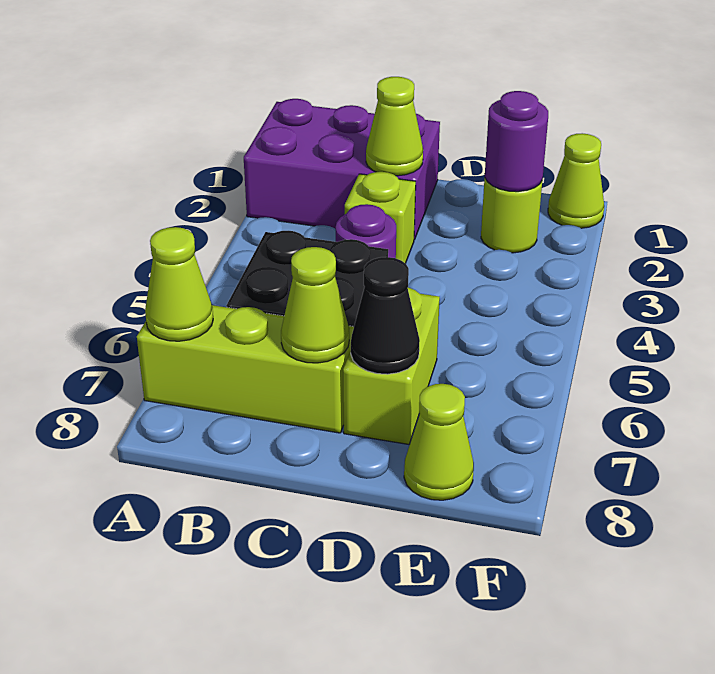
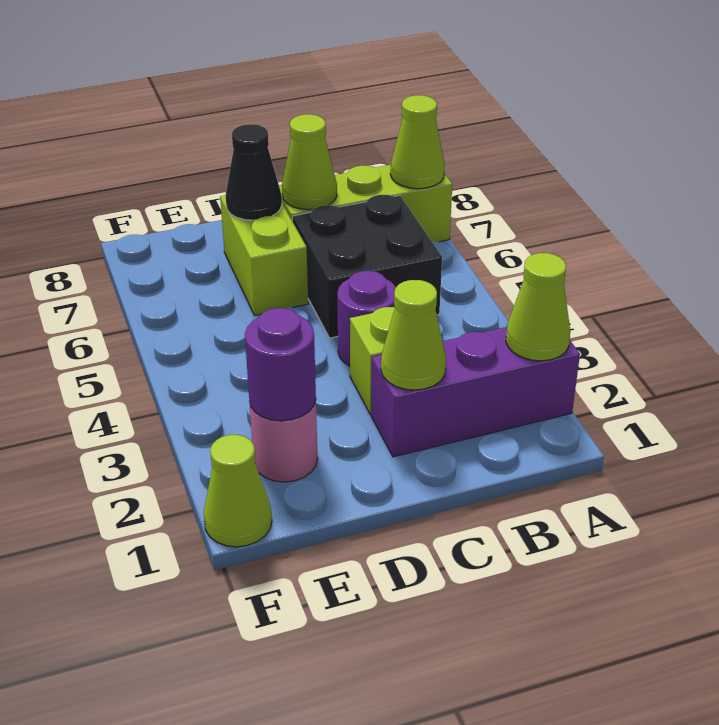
purple brick A1:C2 level 1 -> purple brick A2:C2 level 1
lime round brick E2 level 1 -> pink round brick E2 level 1
lime cone E8 level 1 -> lime cone A2 level 2

